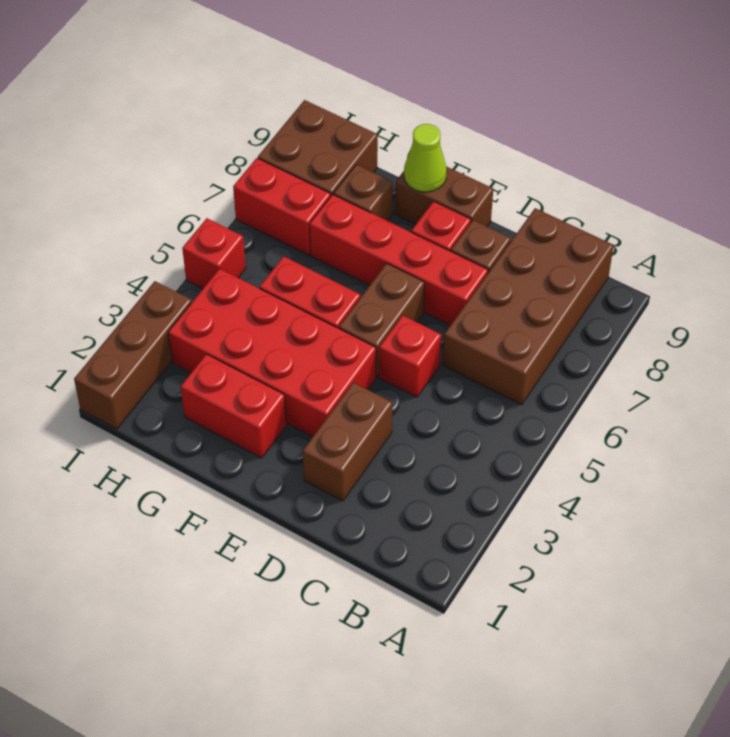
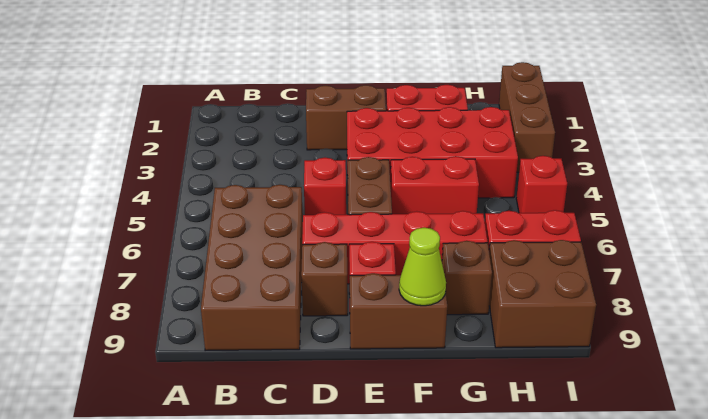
brown brick D2:D3 level 1 -> brown brick D2:E2 level 1

